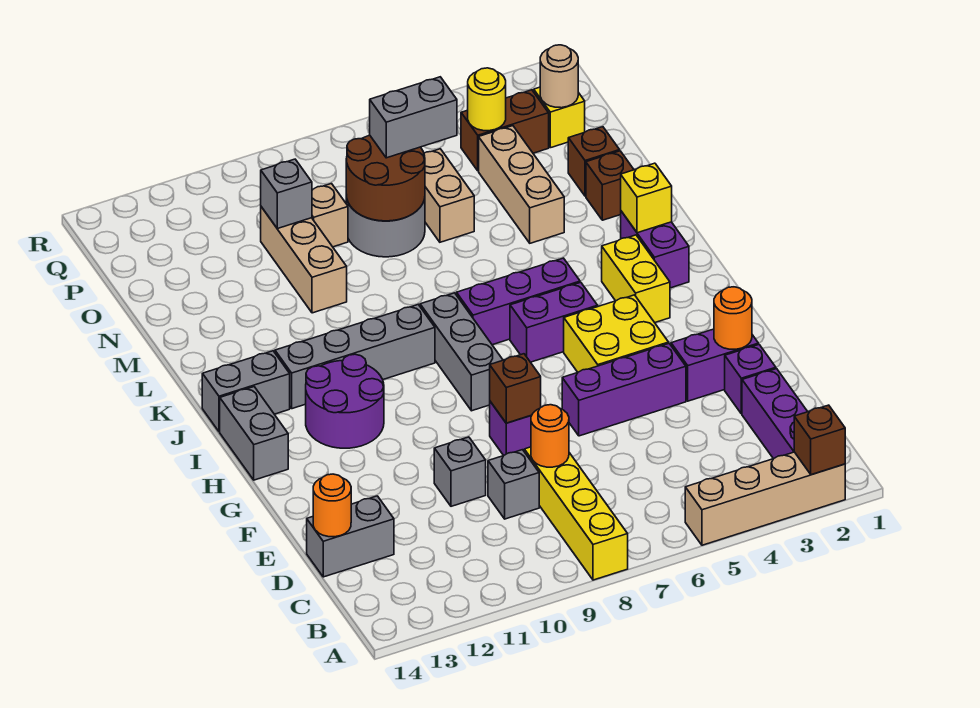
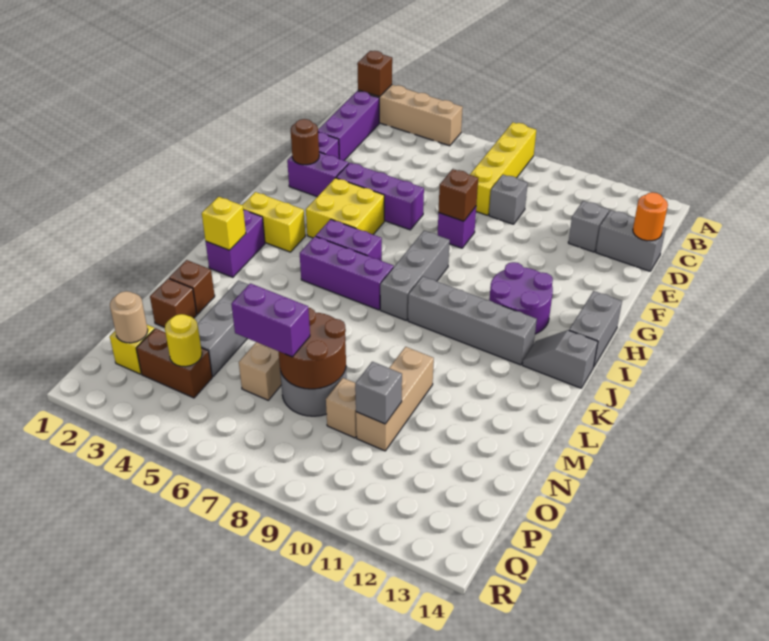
orange round brick D8 level 2 -> none
grey brick E10 level 1 -> grey brick D12 level 1
orange round brick F2 level 2 -> brown round brick F2 level 2
yellow brick I3:J3 level 1 -> yellow brick I2:I3 level 1
grey brick J13:J14 level 1 -> grey slope J13:J14 level 1 top 14
tan brick M4:O4 level 1 -> grey brick M4:O4 level 1
grey brick O6:O7 level 3 -> purple brick O6:O7 level 3

